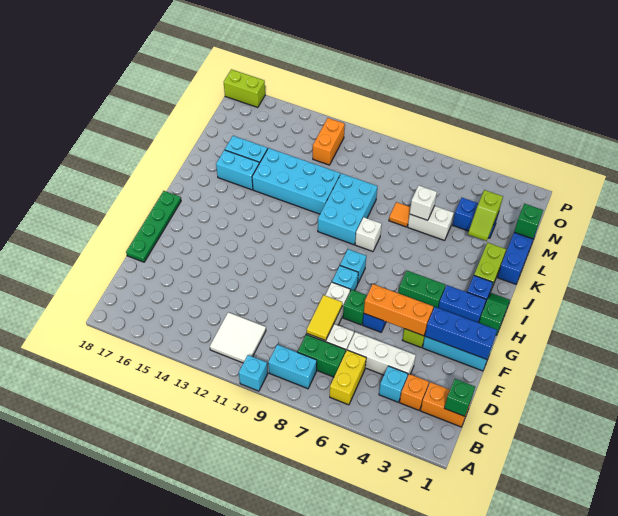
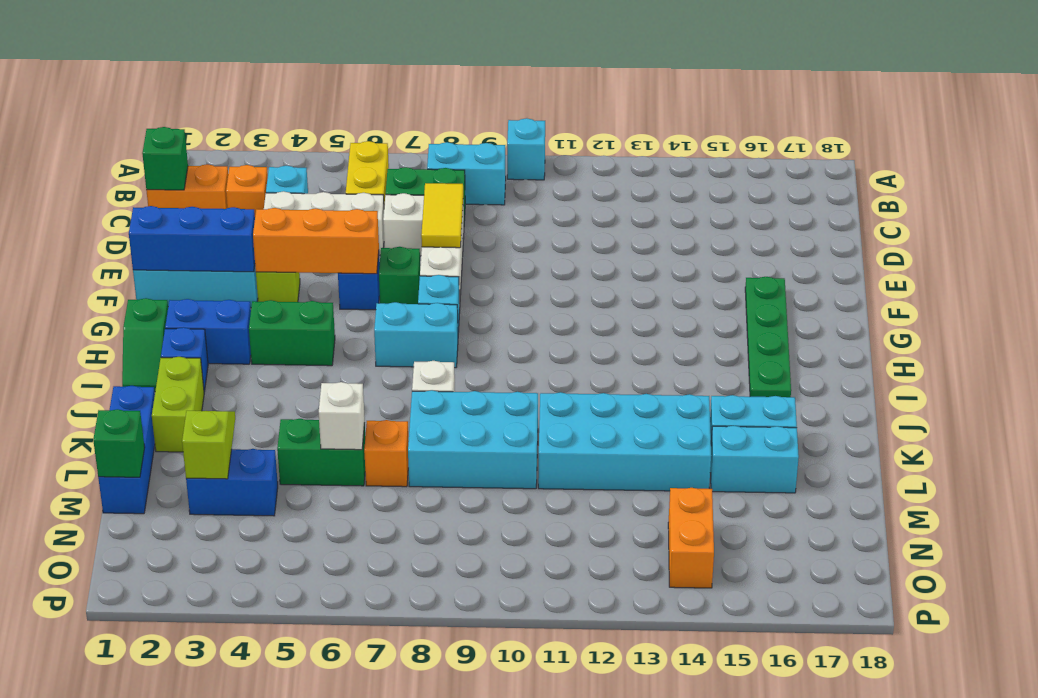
white tile B11:C12 level 1 -> none
green plate E18:H18 level 1 -> green plate F16:I16 level 1
cyan brick H8 level 1 -> cyan brick H7:H8 level 1
cyan brick J9:L10 level 1 -> cyan brick K8:L10 level 1
white brick L5:L6 level 1 -> green brick L5:L6 level 1
orange tile L7 level 1 -> orange brick L7 level 1
orange brick N12:O12 level 1 -> orange brick N14:O14 level 1
lime brick P17:P18 level 1 -> none

